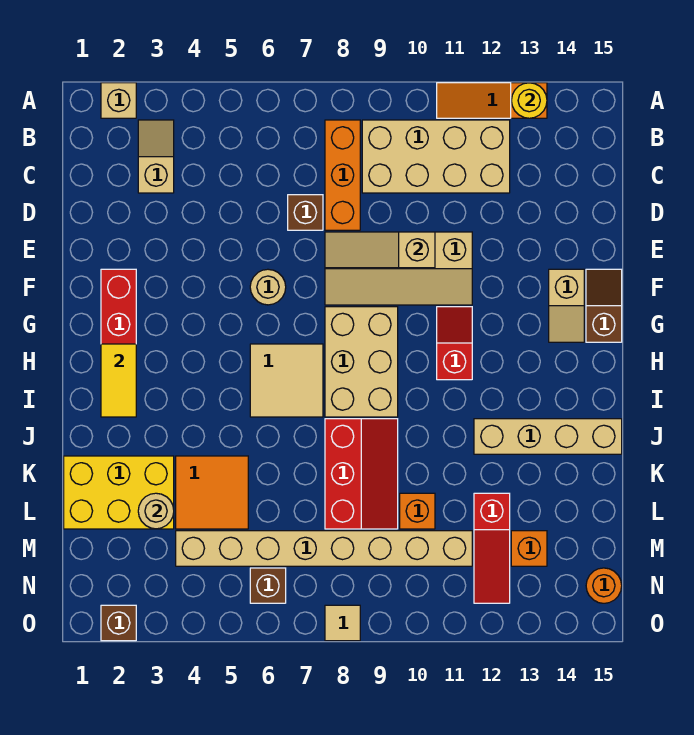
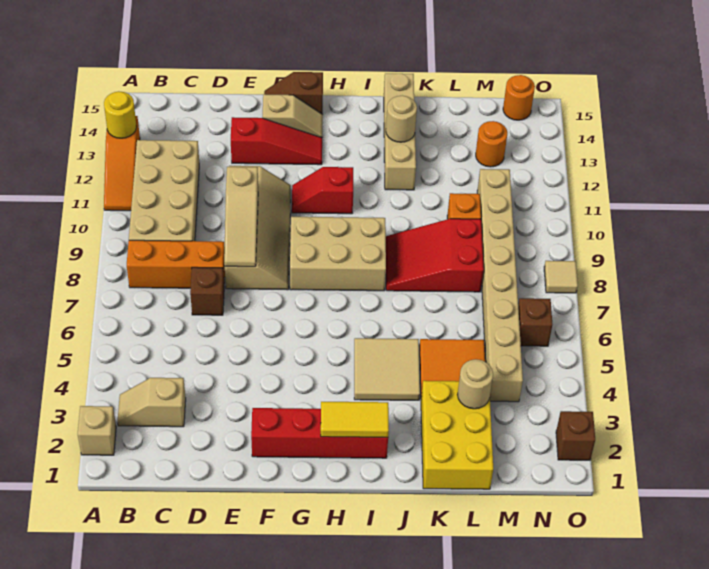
tan round brick F6 level 1 -> tan round brick J13 level 2
tan tile H6:I7 level 1 -> tan tile I4:J5 level 1
red slope J8:L9 level 1 top 8 -> red slope J8:L9 level 1 top L
red slope L12:N12 level 1 top L -> red slope E13:G13 level 1 top E
orange brick M13 level 1 -> orange round brick M13 level 1

